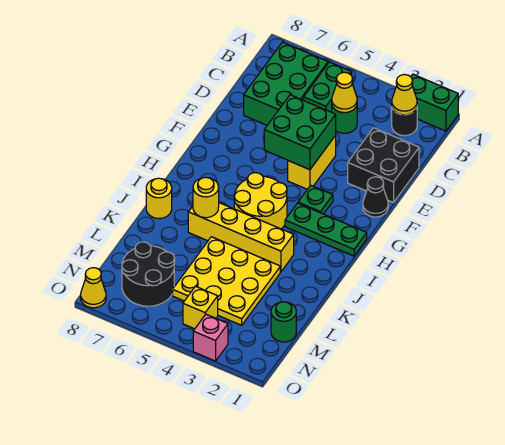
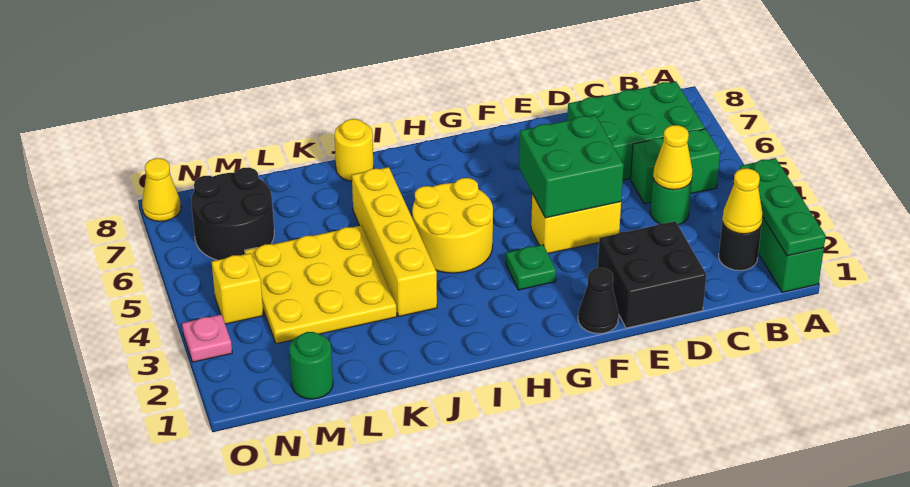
green plate H1:H3 level 1 -> green plate A1:A3 level 2
yellow round brick J6 level 2 -> none
pink brick O3 level 1 -> pink plate O3 level 1

